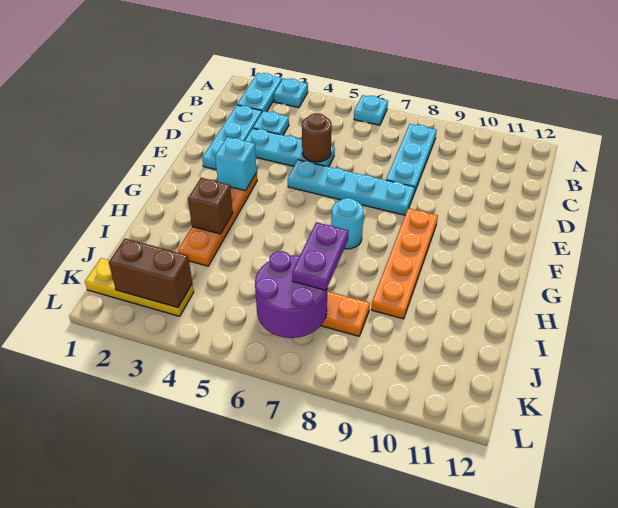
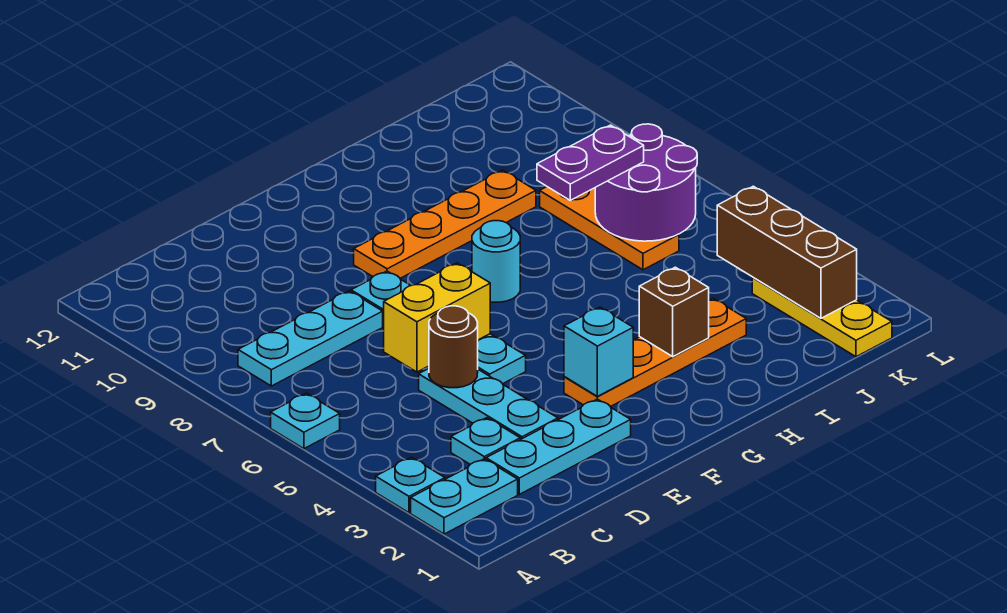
none -> yellow brick D6:E6 level 2
brown brick K2:K3 level 2 -> brown brick K2:K4 level 2

